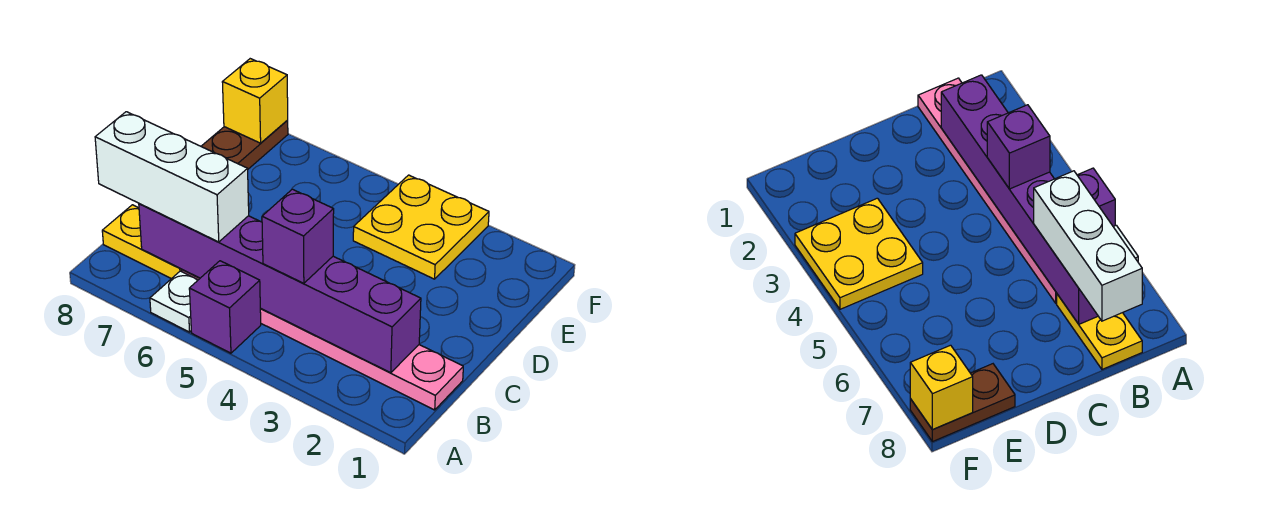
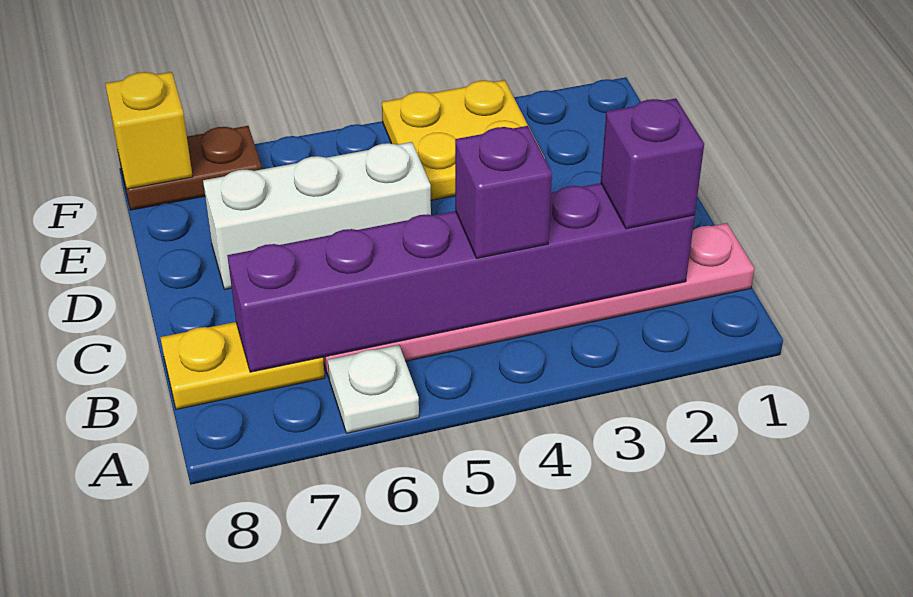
purple brick A5 level 1 -> purple brick B2 level 3
white brick B6:B8 level 3 -> white brick D5:D7 level 1
brown plate E8:F8 level 1 -> brown plate F7:F8 level 1

